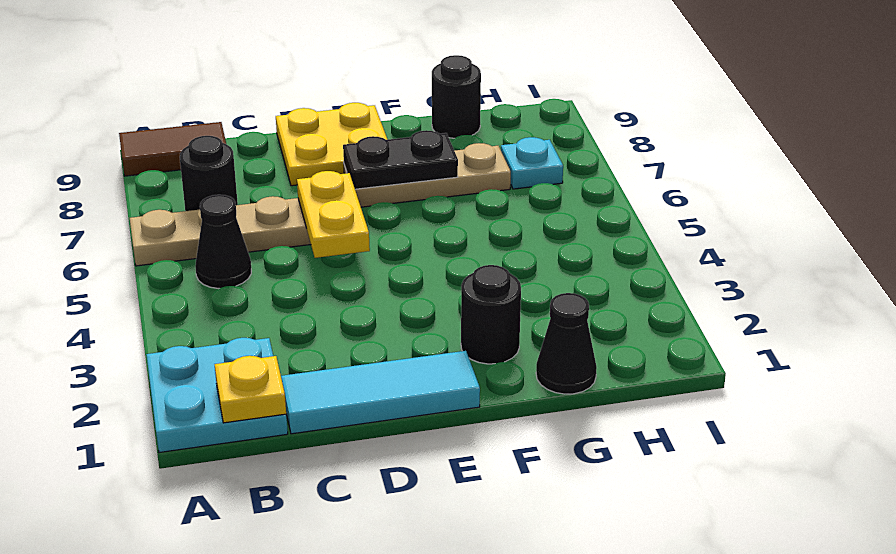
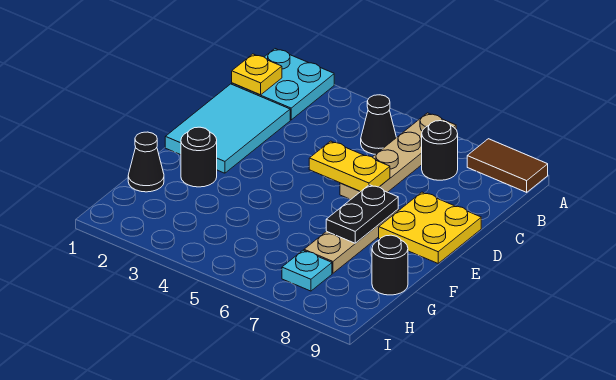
brown tile A9:B9 level 1 -> brown tile A8:A9 level 1
cyan tile C1:E1 level 1 -> cyan tile C1:E2 level 1

